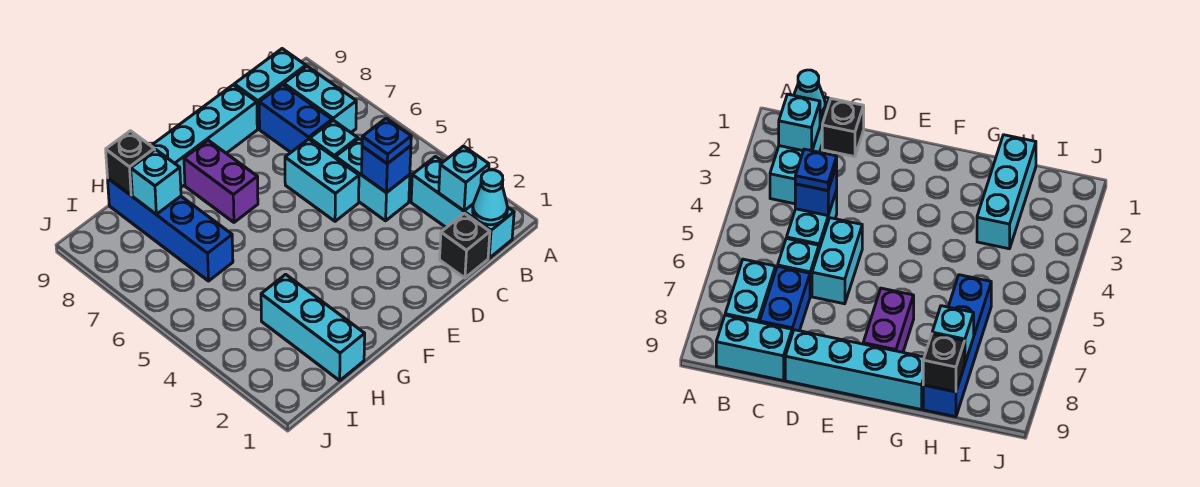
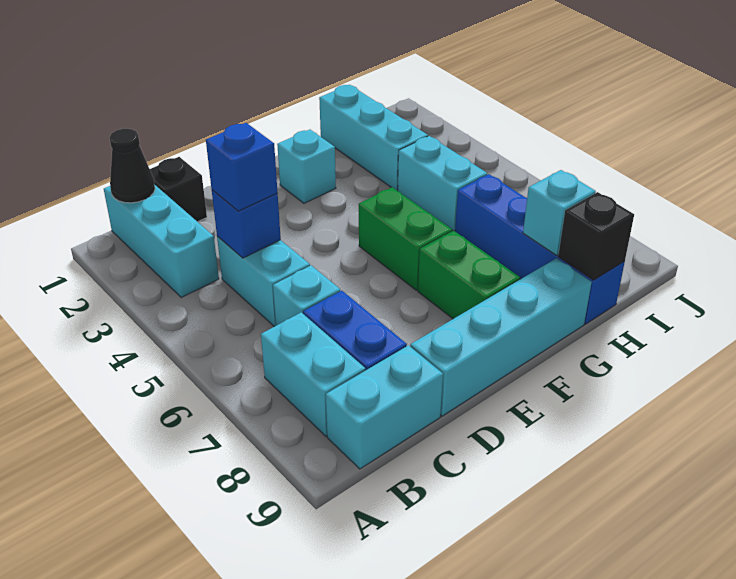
cyan cone B1 level 2 -> black cone B1 level 2
cyan brick B2 level 2 -> cyan brick F2 level 1
blue plate C4 level 3 -> blue brick C4 level 3
cyan brick D5:D6 level 1 -> cyan brick H4:H5 level 1
none -> green brick F5:F6 level 1
purple brick F7:F8 level 1 -> green brick F7:F8 level 1

